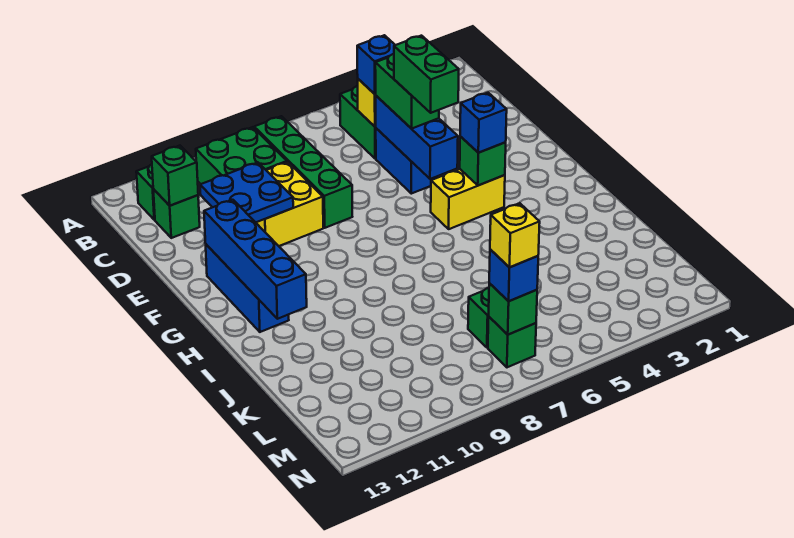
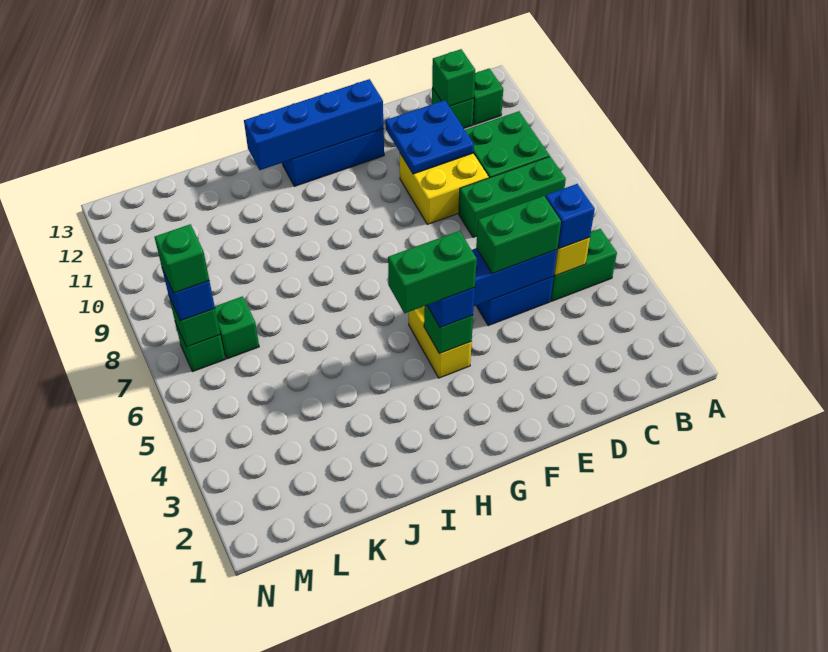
green brick B8:E8 level 1 -> green brick B8:D8 level 1
green brick E5:F5 level 4 -> green brick G4:H4 level 4
yellow brick M7 level 4 -> green brick M7 level 4

